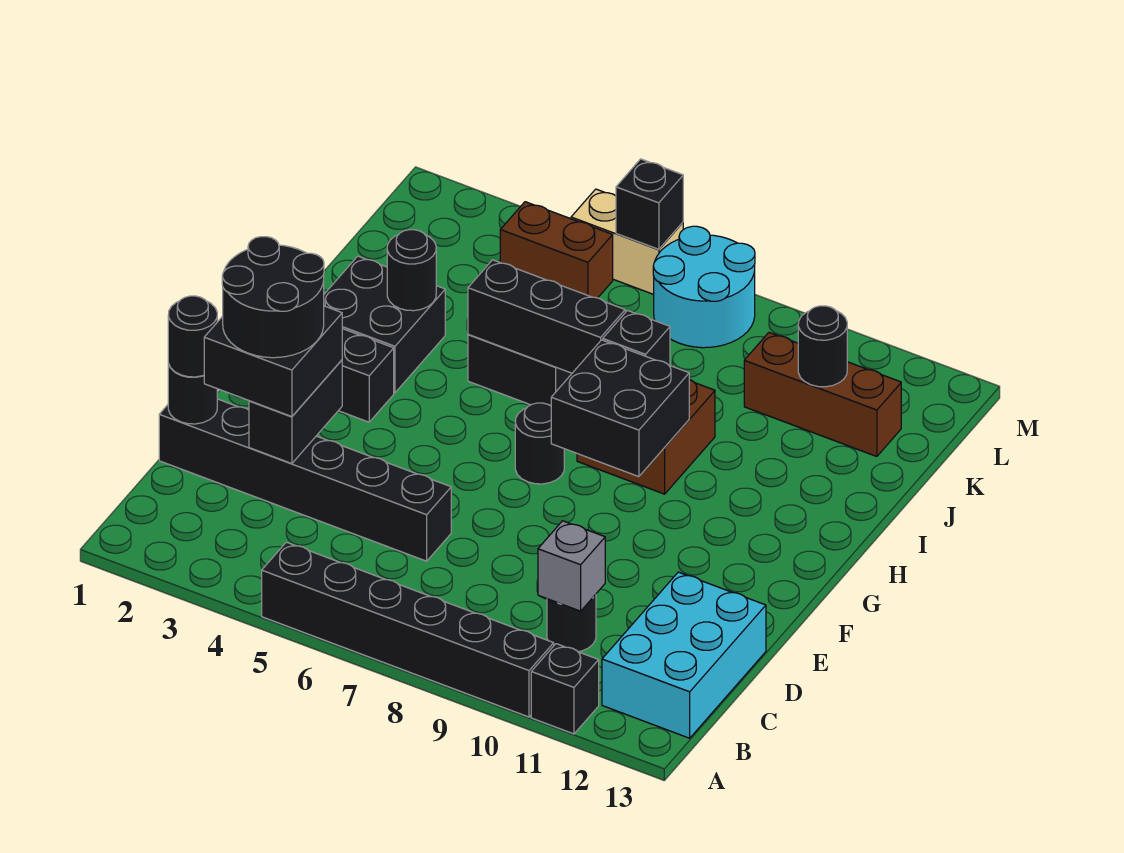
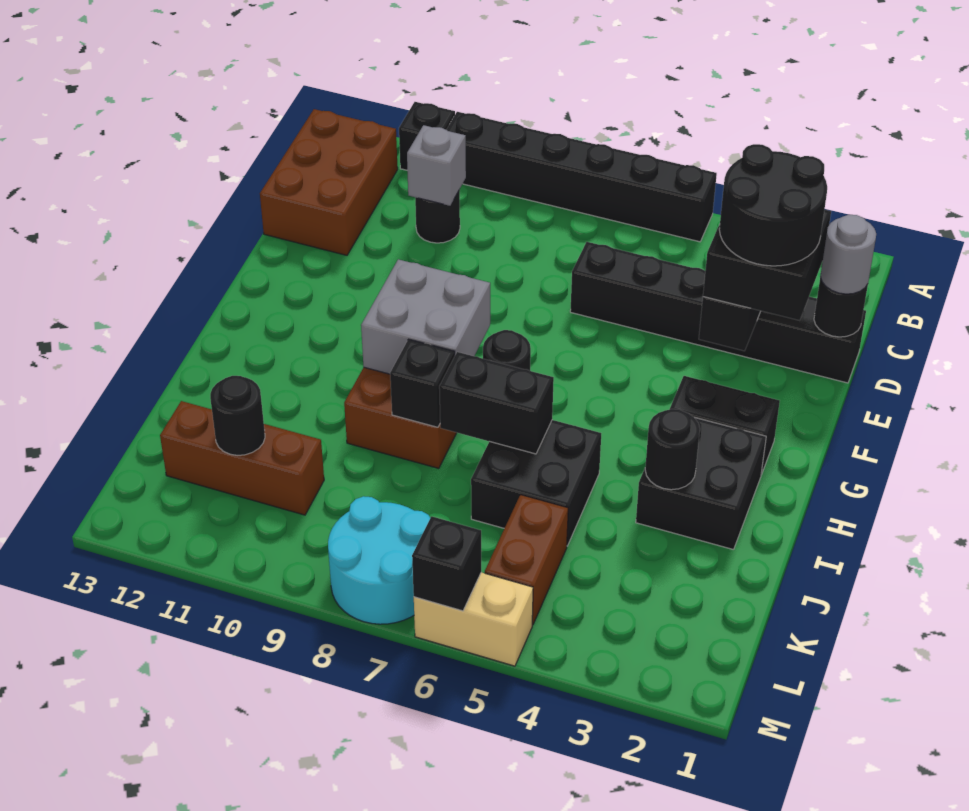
cyan brick B12:D13 level 1 -> brown brick B12:D13 level 1
black round brick D1 level 3 -> grey round brick D1 level 3
black brick G8:H9 level 2 -> grey brick G8:H9 level 2
black brick I5:I7 level 2 -> black brick I6:I7 level 2
brown brick L4:L5 level 1 -> brown brick K5:L5 level 1

